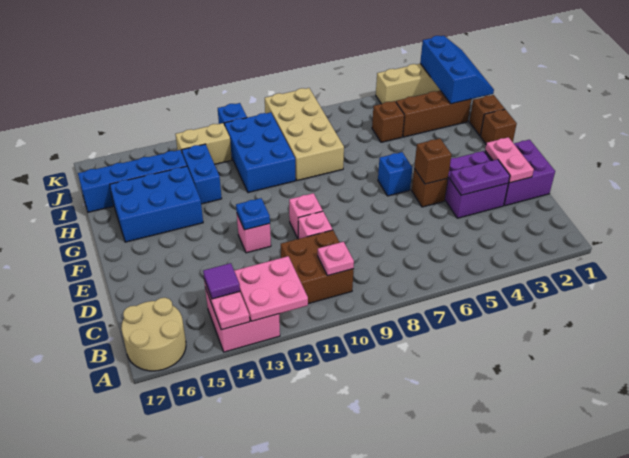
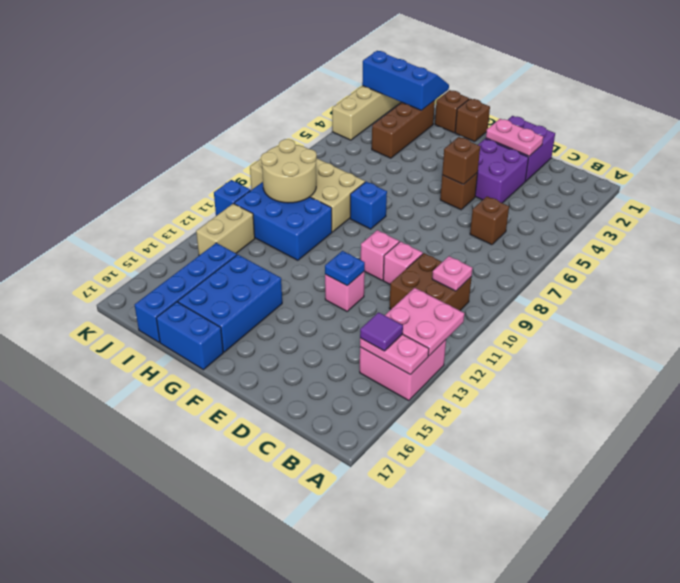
tan round brick A16:B17 level 1 -> tan round brick I9:J10 level 2
purple plate D3:D4 level 2 -> none
blue brick F6 level 1 -> blue brick G8 level 1
blue brick H13:I13 level 1 -> blue brick G17:H17 level 1
brown brick I5 level 1 -> brown brick C6 level 1

